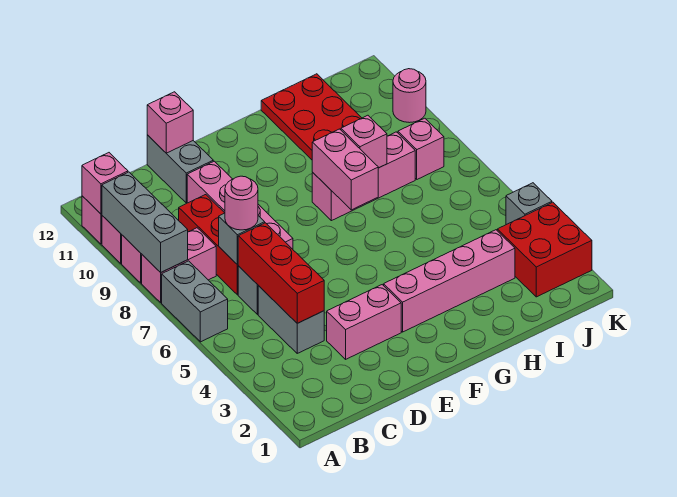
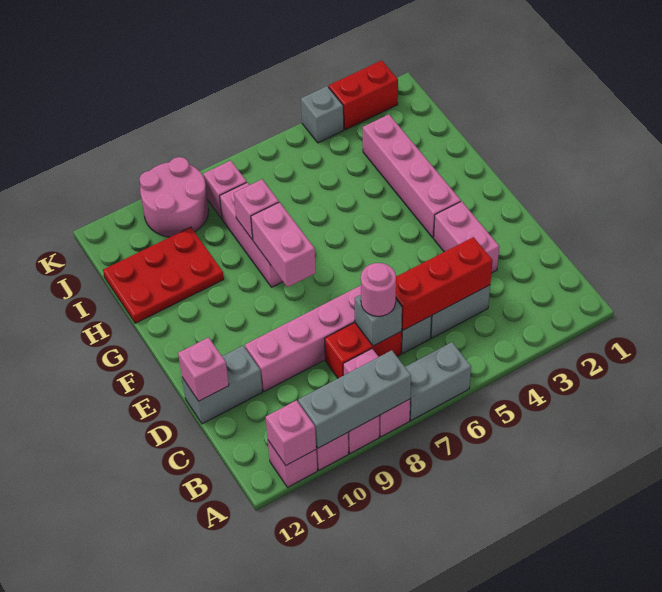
red brick C7:C9 level 1 -> red brick C7:C8 level 1
pink brick G7:G8 level 2 -> pink brick F8:G8 level 2
red brick J2:K3 level 1 -> red brick K2:K3 level 1
pink round brick K10 level 1 -> pink round brick J9:K10 level 1

